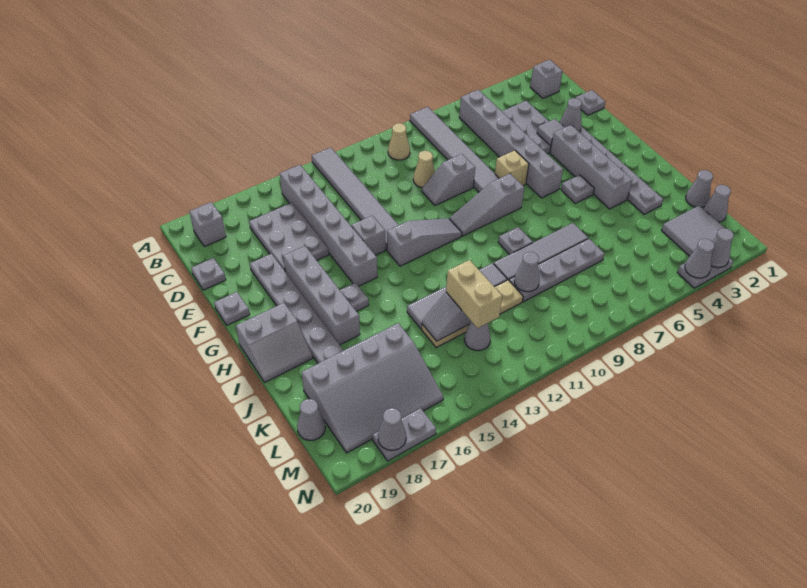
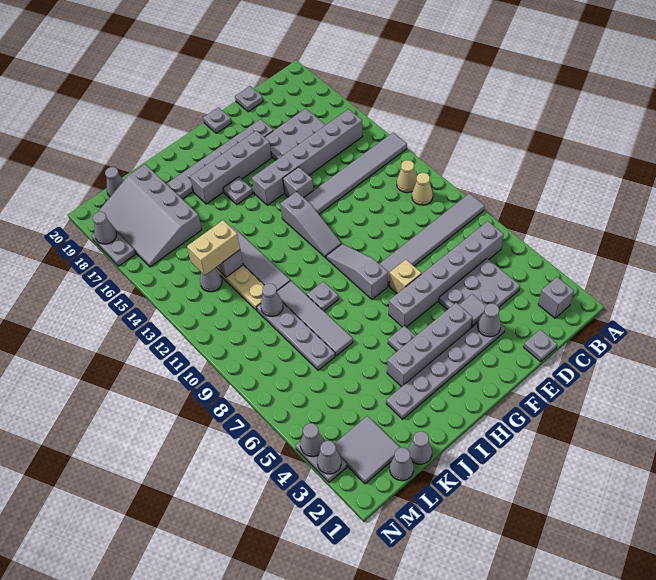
grey brick B19 level 1 -> none
tan cone D10 level 1 -> tan cone B11 level 1
grey slope E9:E10 level 1 top 9 -> none
grey slope H19:I20 level 1 top H -> none

